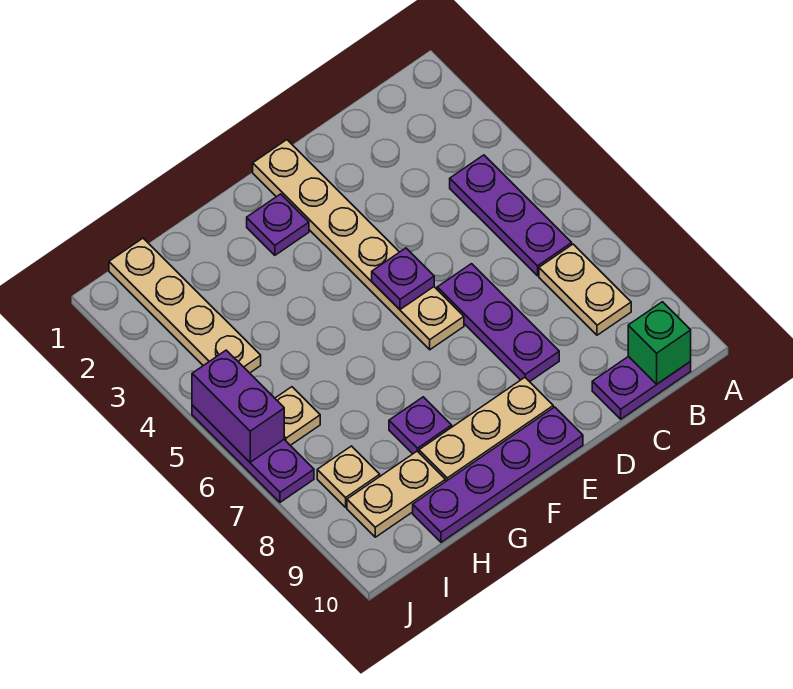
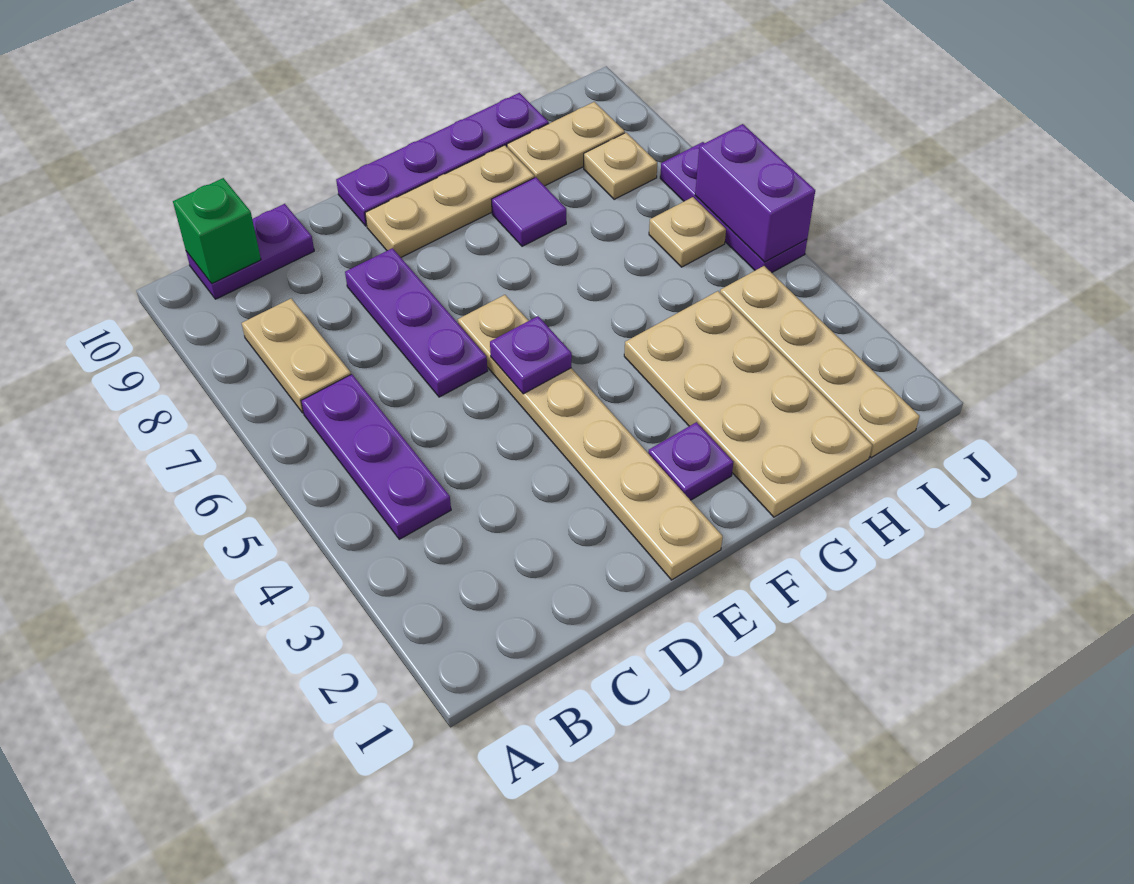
none -> tan plate G1:H4 level 1
purple plate G8 level 1 -> purple tile G8 level 1

